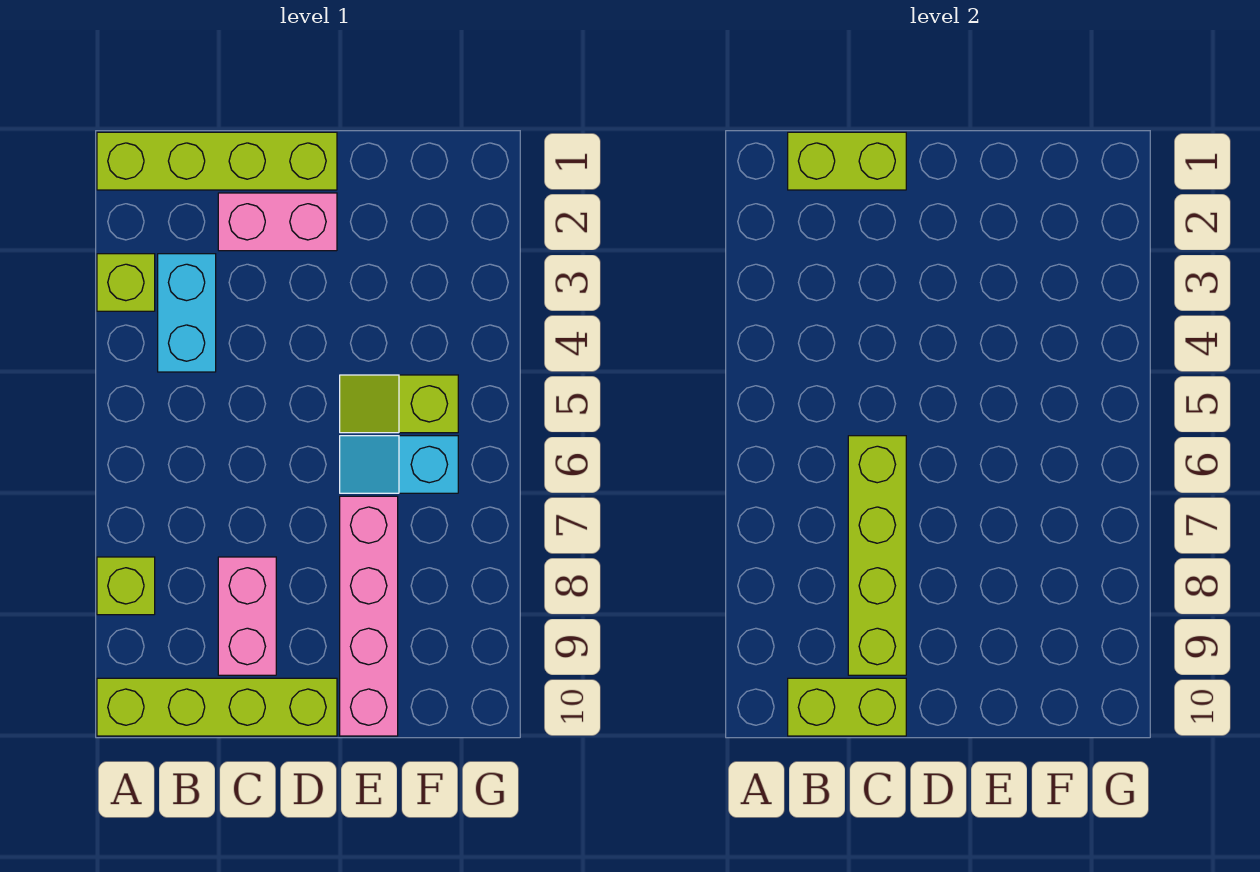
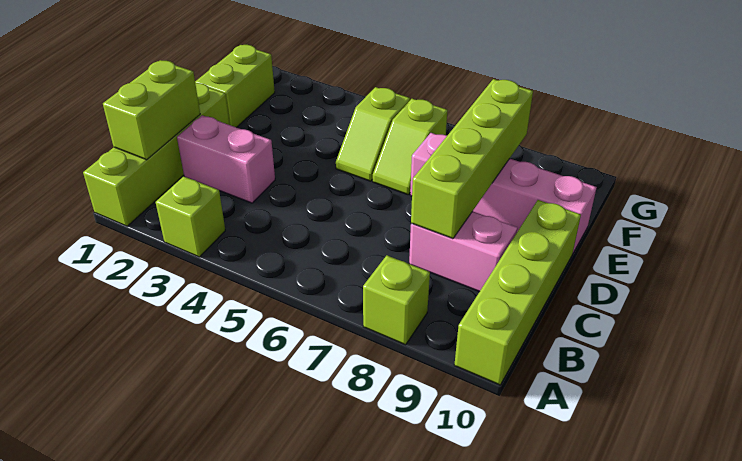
cyan brick B3:B4 level 1 -> none
lime brick B10:C10 level 2 -> lime brick E1:F1 level 1
pink brick C2:D2 level 1 -> pink brick C2:C3 level 1
lime brick C6:C9 level 2 -> lime brick C8:F8 level 2
cyan slope E6:F6 level 1 top F -> lime slope E6:F6 level 1 top F

